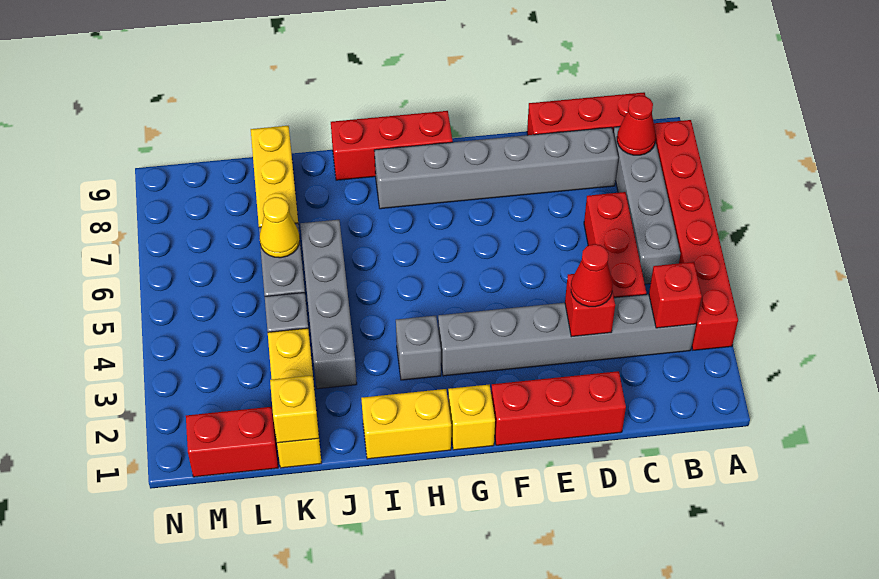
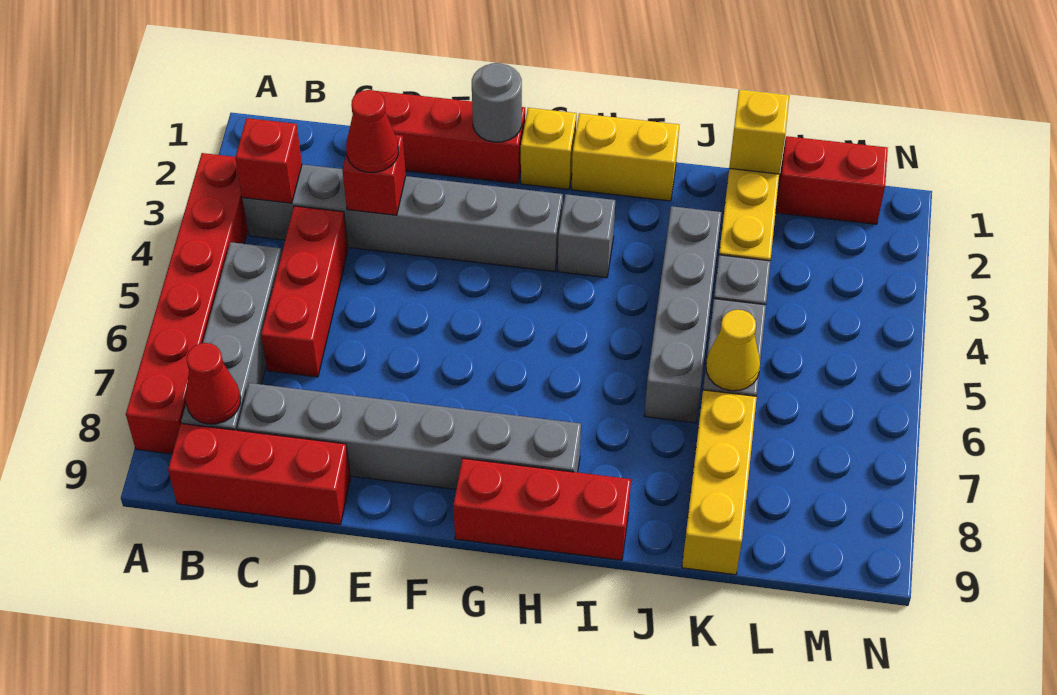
none -> grey round brick F1 level 2

